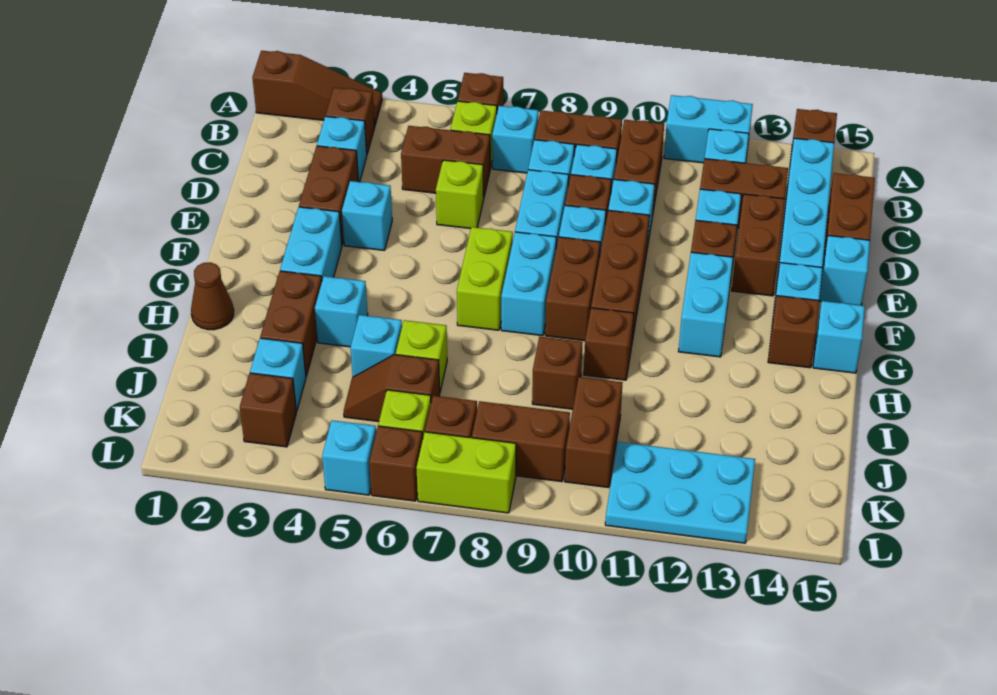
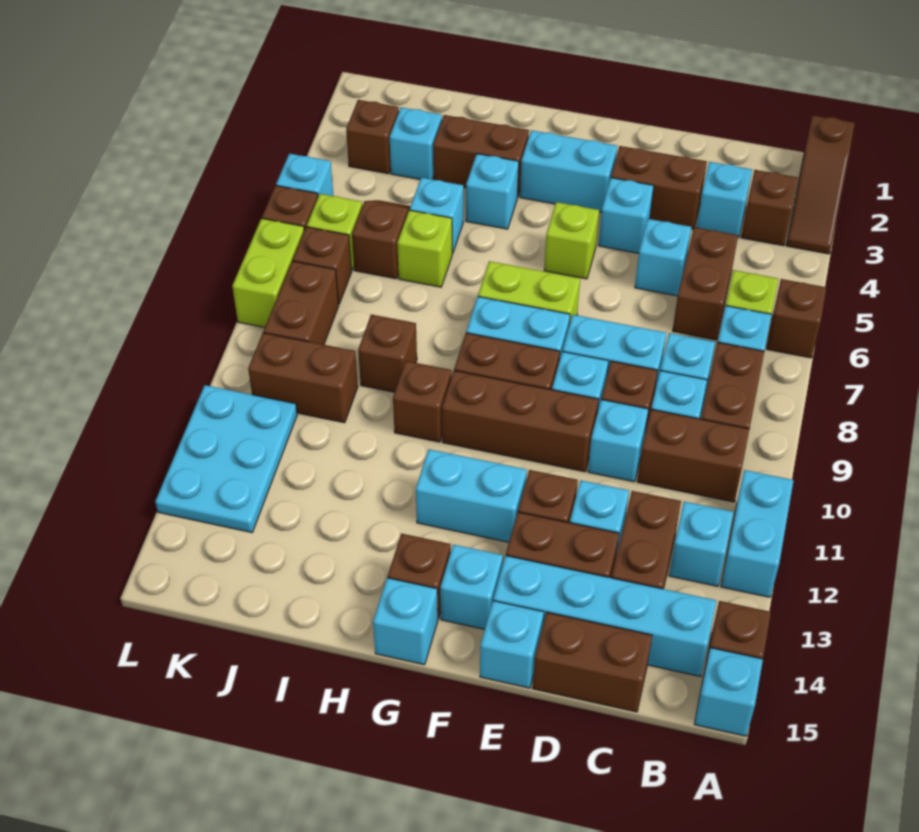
none -> cyan brick A15 level 1
none -> cyan brick D5 level 1
lime brick D6 level 1 -> lime brick F5 level 1
brown cone H1 level 1 -> none

